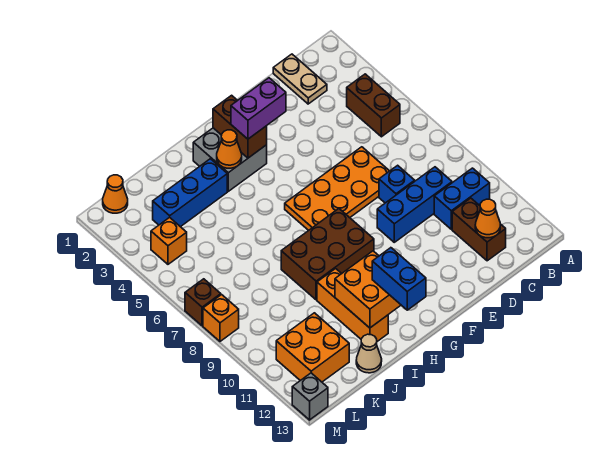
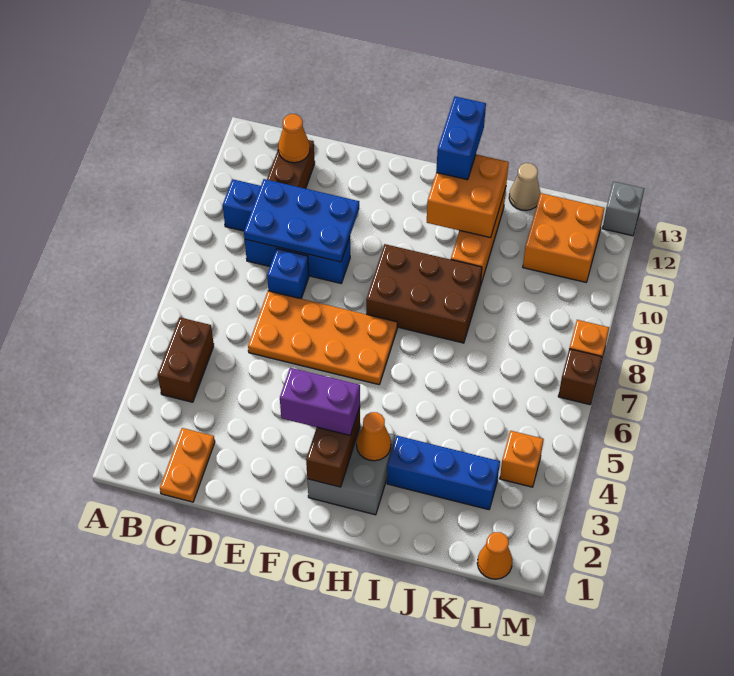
tan plate C1:C2 level 1 -> orange plate C1:C2 level 1
none -> blue plate C9:E10 level 2

